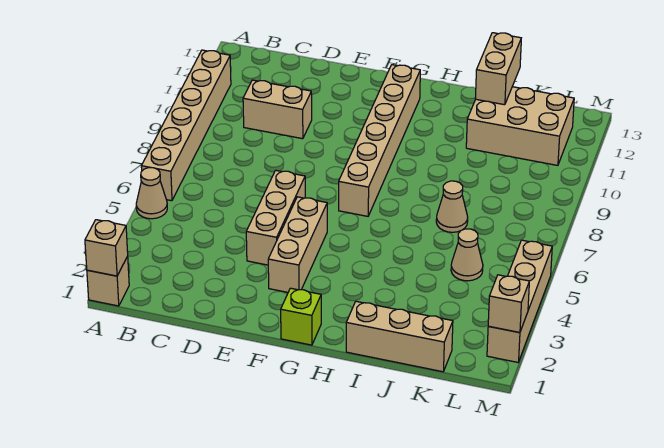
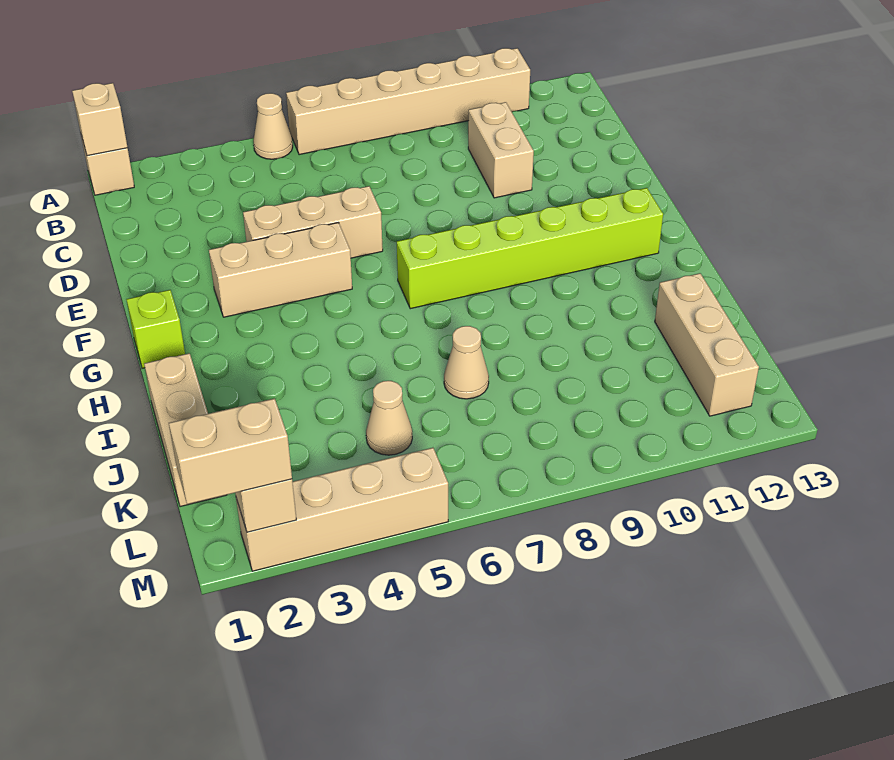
tan brick G7:G12 level 1 -> lime brick G7:G12 level 1
tan brick J11:L12 level 1 -> tan brick J12:L12 level 1
tan brick J12:J13 level 2 -> tan brick M1:M2 level 3

